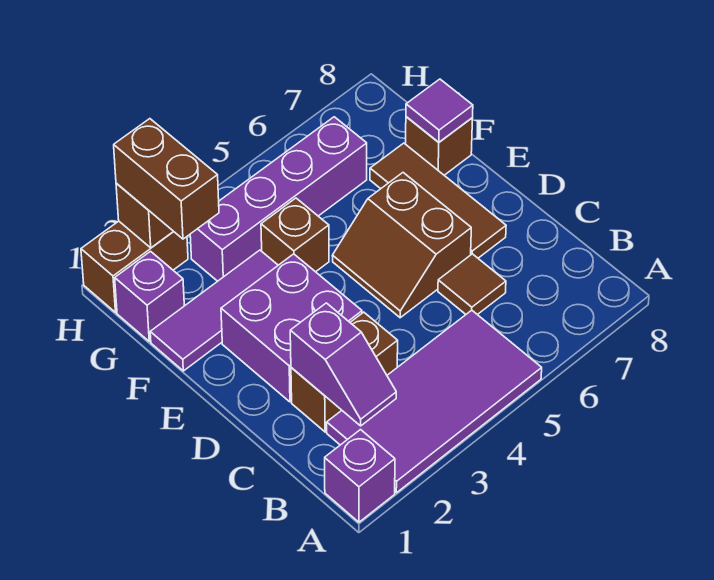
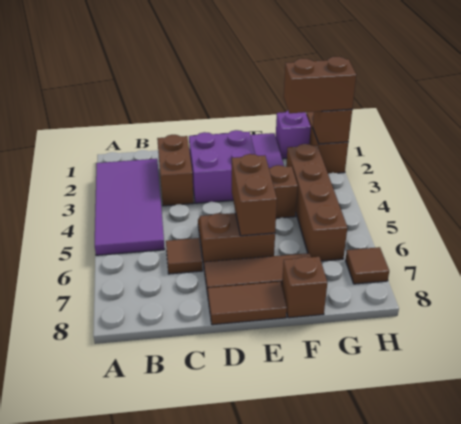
purple brick A1 level 1 -> none
purple slope B2:C2 level 2 top C -> none
none -> brown tile D8:E8 level 1
none -> brown brick E5:E6 level 2
purple tile F8 level 2 -> none
purple brick G3:G6 level 1 -> brown brick G3:G6 level 1
none -> brown tile H7 level 1

